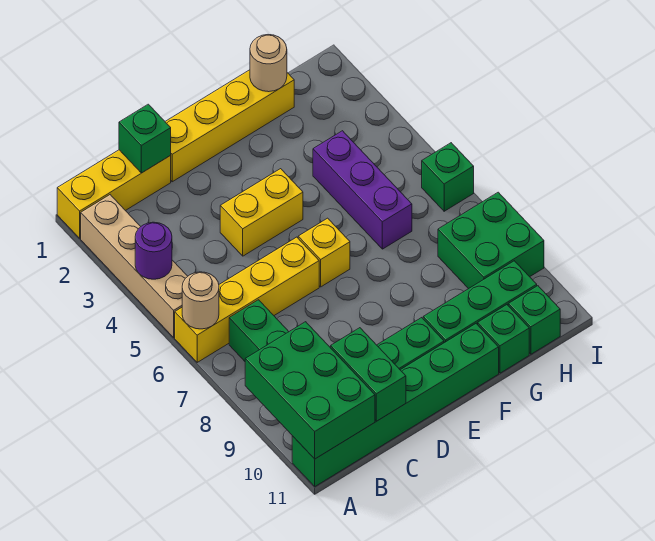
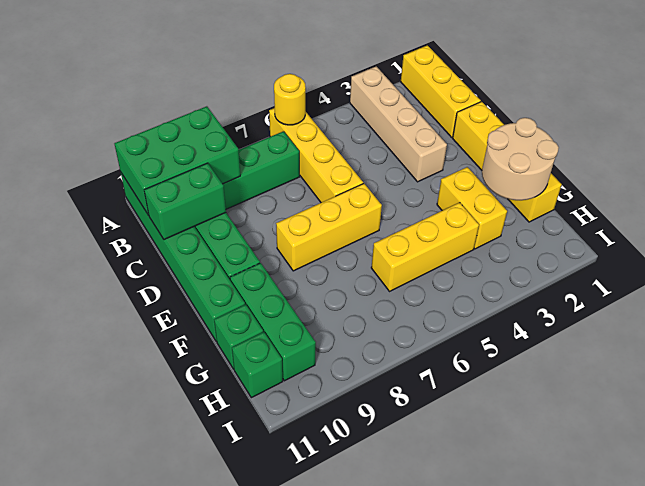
tan brick A2:A5 level 1 -> tan brick A3:D3 level 1
purple round brick A4 level 2 -> none
tan round brick A6 level 2 -> yellow round brick A6 level 2
green brick C1 level 2 -> none
yellow brick D4:E4 level 1 -> yellow brick F3:G3 level 1
yellow brick E6 level 1 -> yellow brick E6:E8 level 1
tan round brick G1 level 2 -> tan round brick F1:G2 level 2
purple brick G4:G6 level 1 -> yellow brick G4:G6 level 1
green brick H8:I9 level 1 -> none
green brick I6 level 1 -> none

